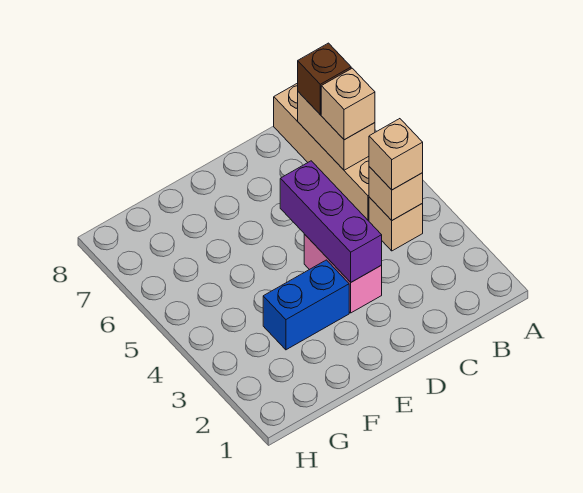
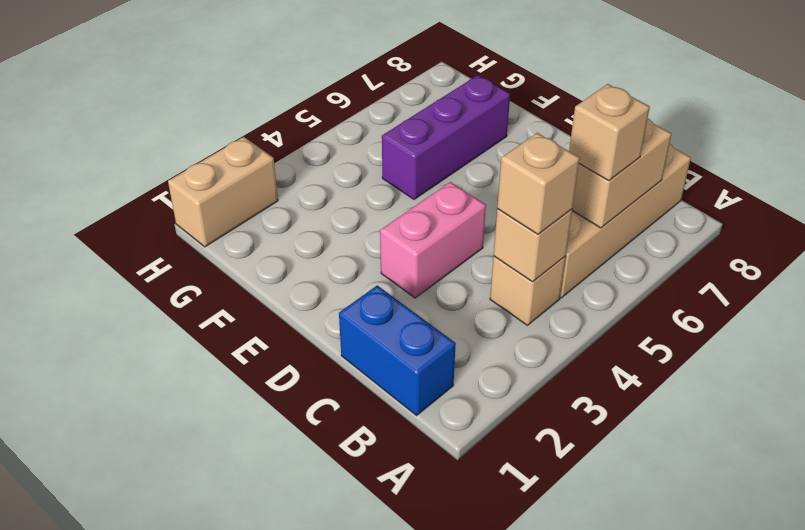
brown brick B7 level 3 -> none
purple brick D3:D5 level 2 -> purple brick F5:F7 level 1
blue brick E3:F3 level 1 -> blue brick B1:C1 level 1
none -> tan brick H1:H2 level 1

